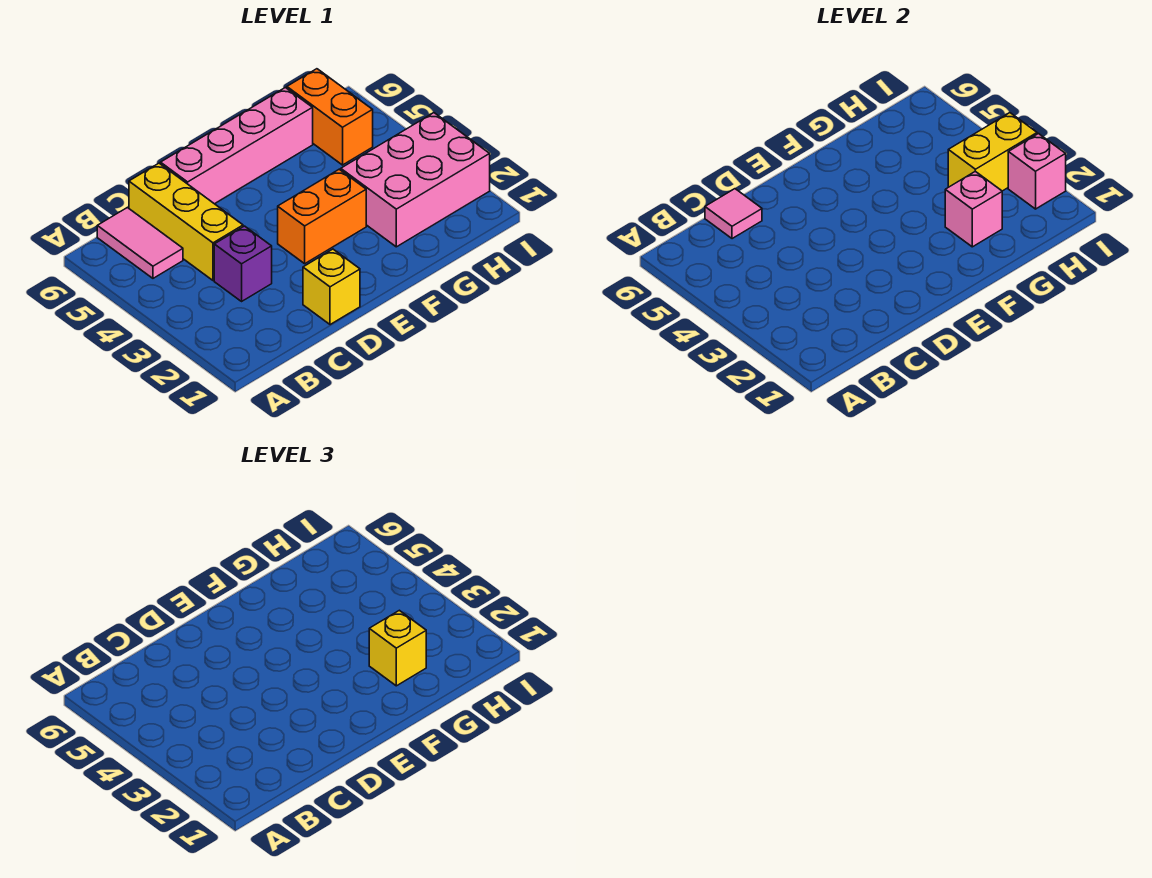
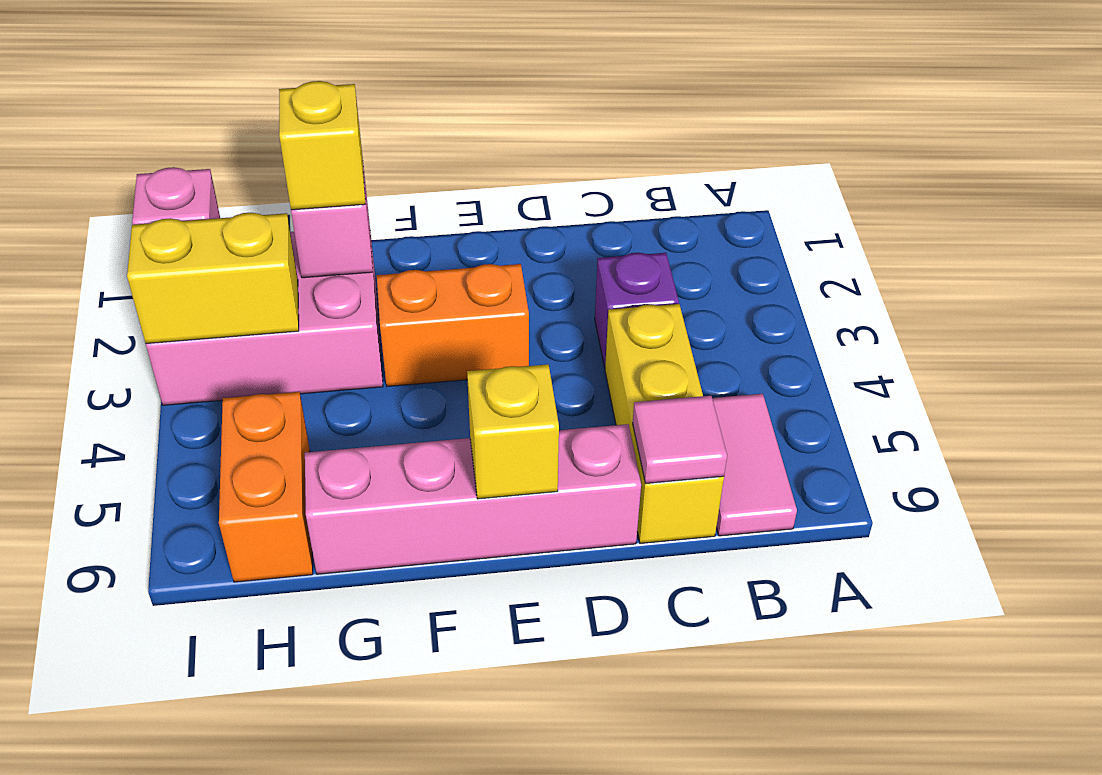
yellow brick D1 level 1 -> yellow brick E6 level 2

